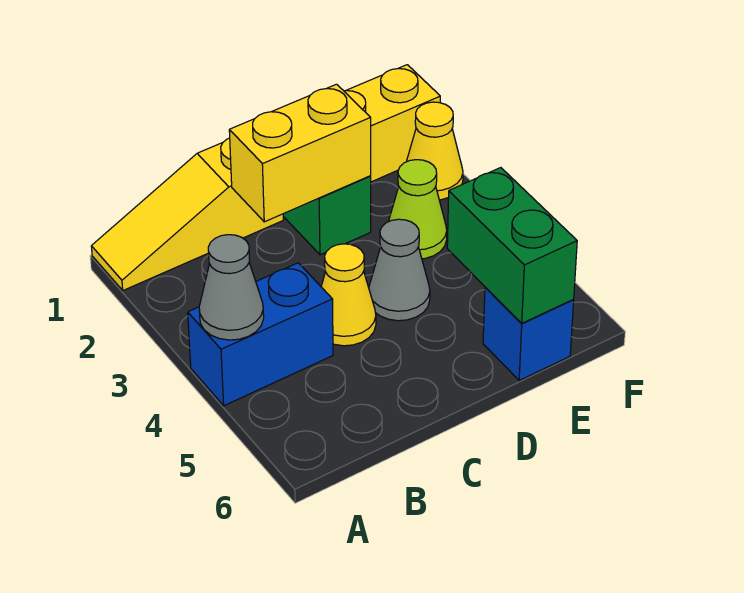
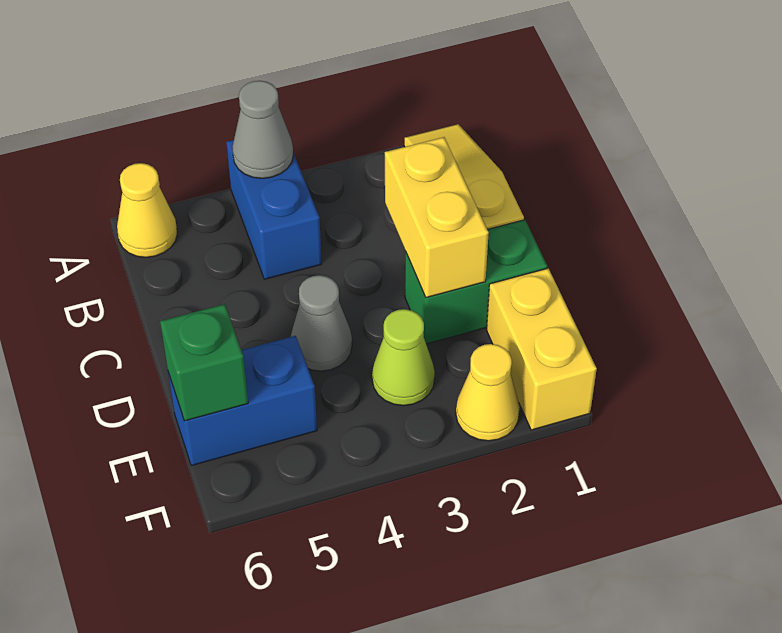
yellow cone C4 level 1 -> yellow cone A6 level 1
green brick E5:E6 level 2 -> green brick E6 level 2
blue brick E6 level 1 -> blue brick E5:E6 level 1

